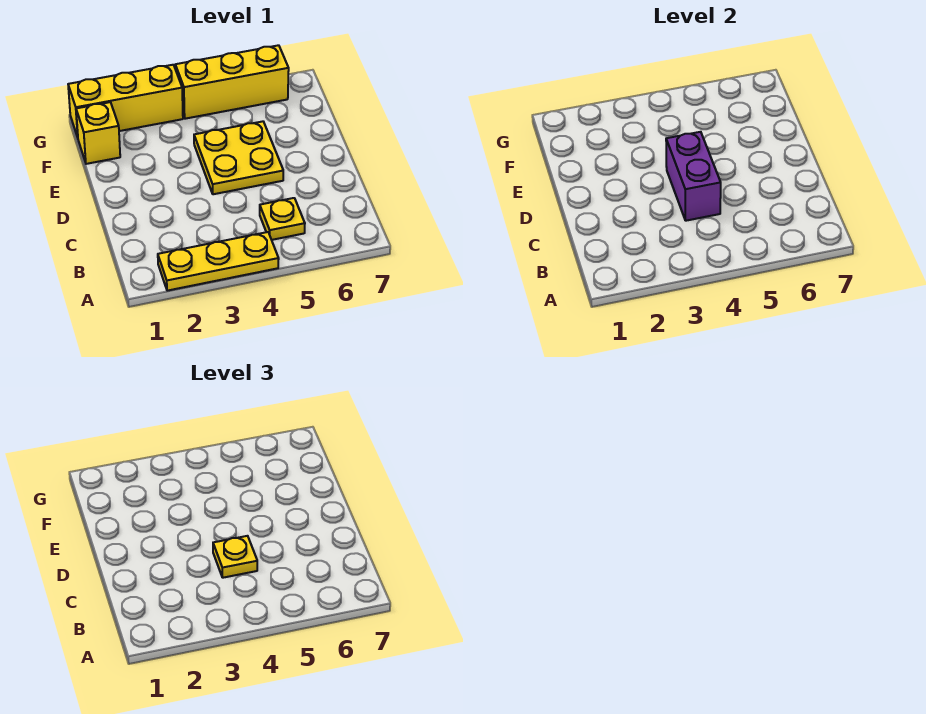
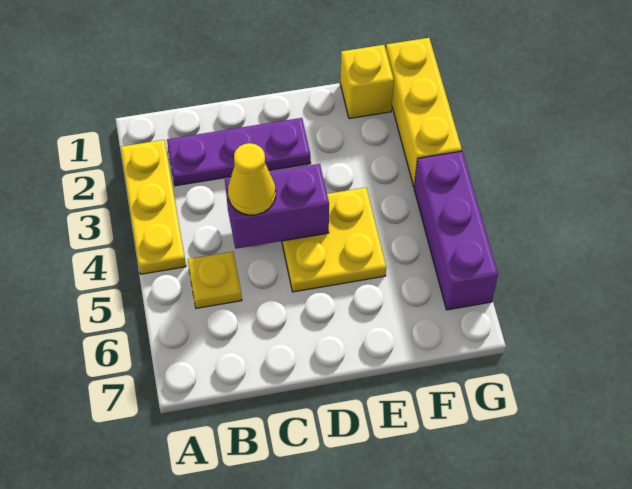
none -> purple plate B2:D2 level 1
yellow plate C4 level 3 -> yellow cone C4 level 3
yellow brick G4:G6 level 1 -> purple brick G4:G6 level 1

